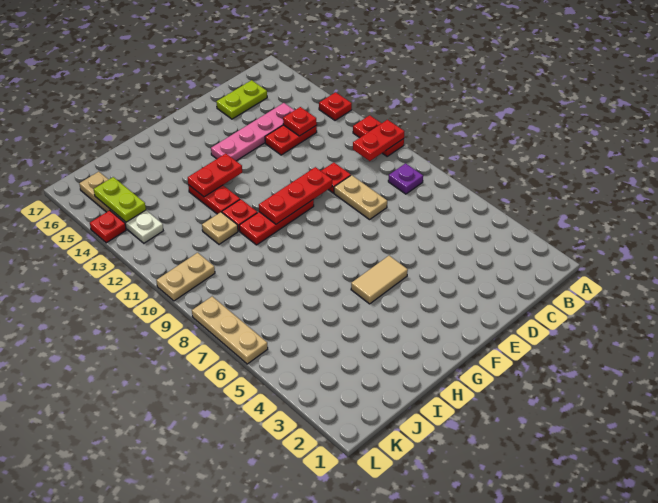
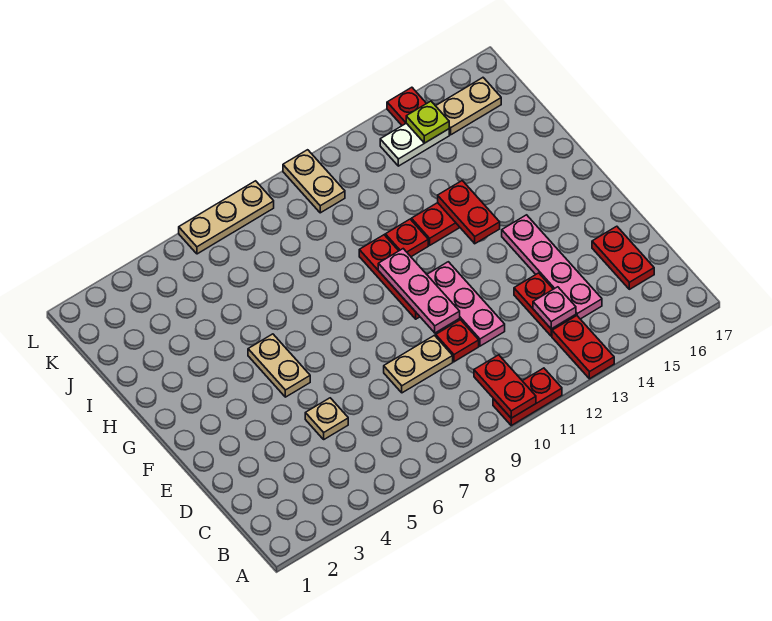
red plate A13 level 1 -> red plate A13:B13 level 1
purple plate B8 level 1 -> none
red plate C13 level 2 -> pink plate C13 level 2
lime plate C16:D16 level 1 -> red plate C16:D16 level 1
none -> pink plate D11:F11 level 1
red plate E10:G10 level 2 -> pink plate E10:G10 level 2
tan tile F5:G5 level 1 -> tan plate F5:G5 level 1
tan plate I11 level 1 -> tan plate D5 level 1
lime plate K14:K15 level 2 -> lime plate K14 level 2

